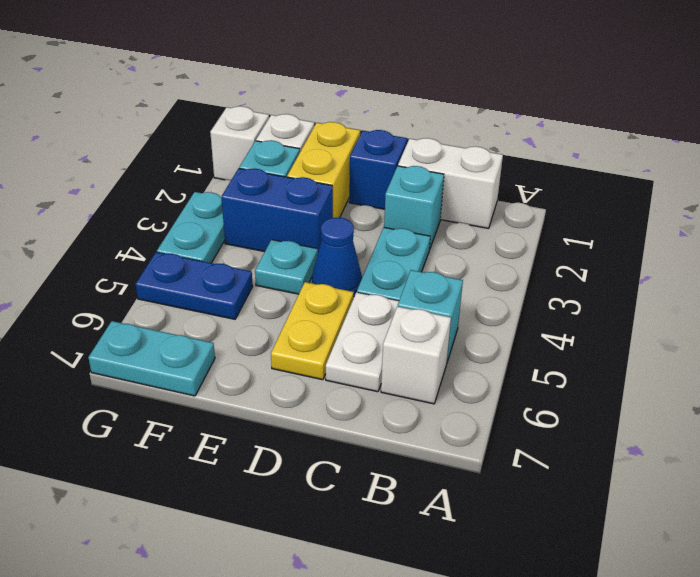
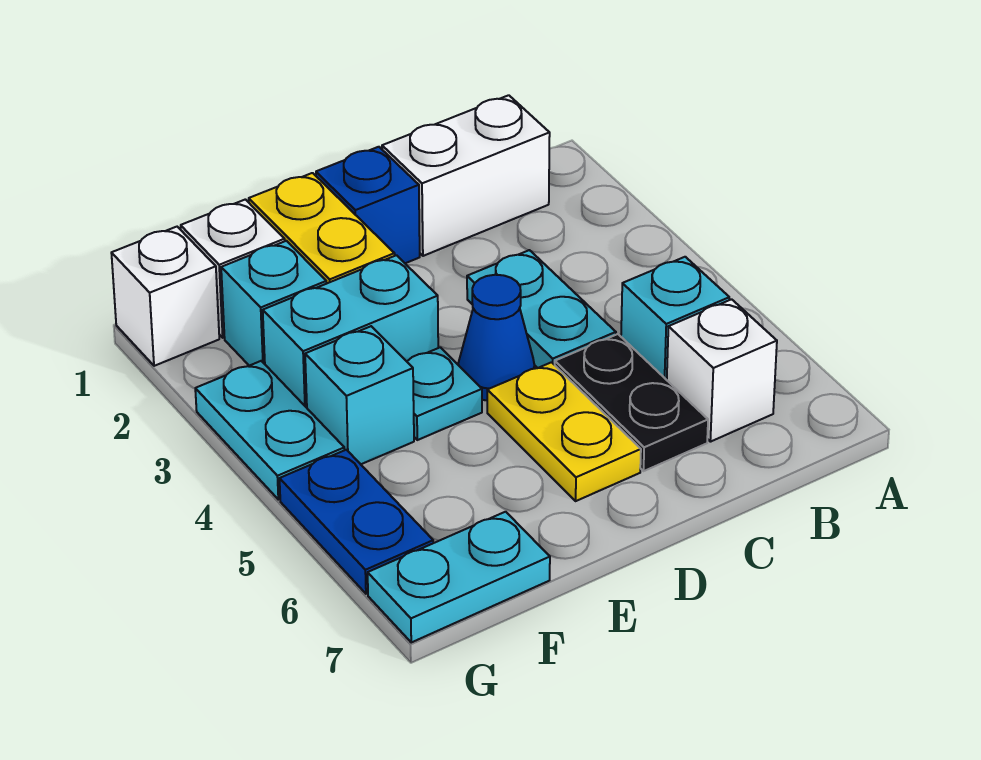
cyan brick C2 level 1 -> cyan brick F4 level 1
white plate C5:C6 level 1 -> black plate C5:C6 level 1
blue brick E3:F3 level 1 -> cyan brick E3:F3 level 1
blue plate F5:G5 level 1 -> blue plate G5:G6 level 1

